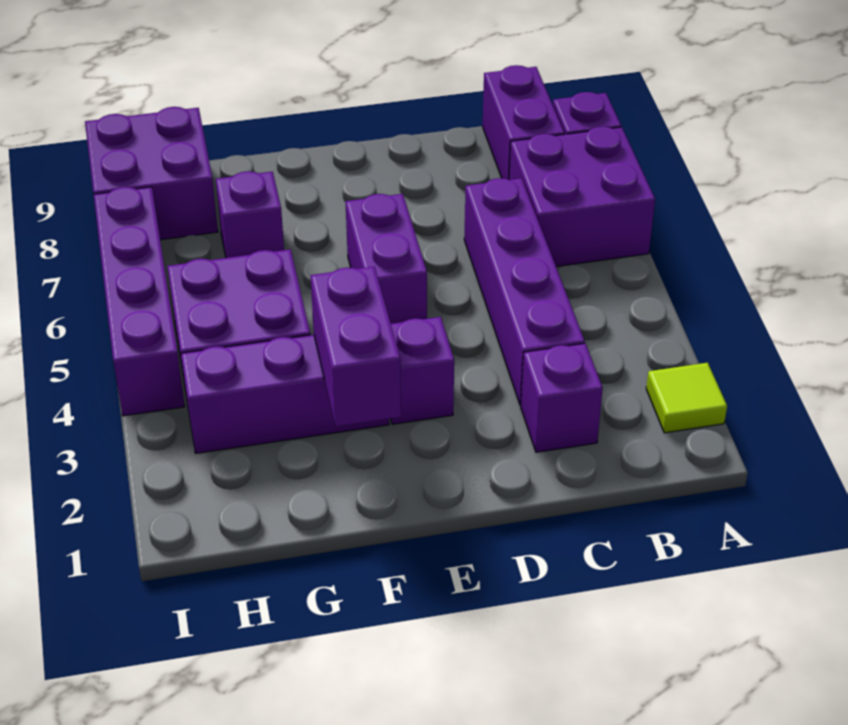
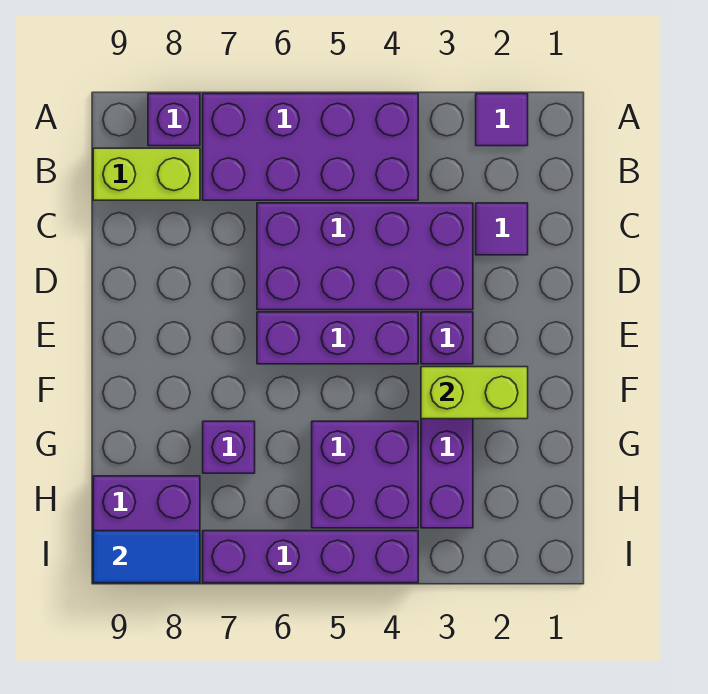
lime tile A2 level 1 -> purple tile A2 level 1
purple brick A6:B7 level 1 -> purple brick A4:B7 level 1
purple brick B8:B9 level 1 -> lime brick B8:B9 level 1
purple brick C2 level 1 -> purple tile C2 level 1
purple brick C3:C6 level 1 -> purple brick C3:D6 level 1
purple brick E5:E6 level 1 -> purple brick E4:E6 level 1
purple brick F2:F3 level 2 -> lime brick F2:F3 level 2
none -> blue tile I8:I9 level 2

